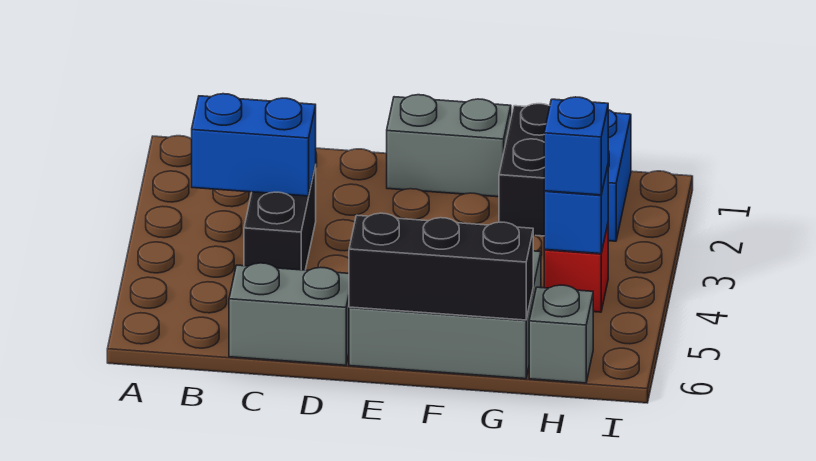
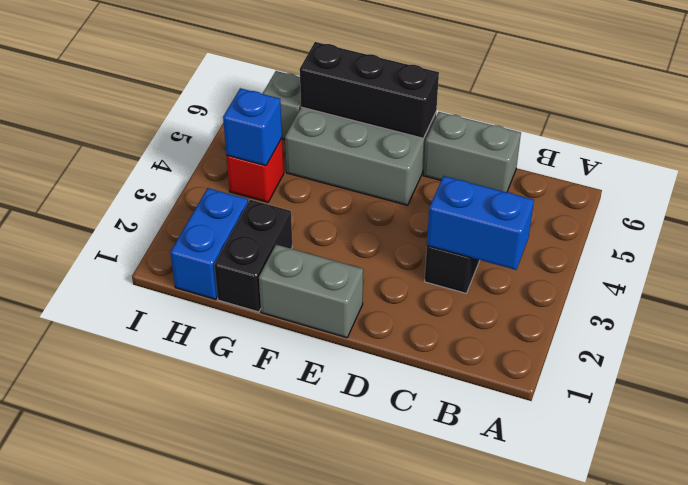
blue brick H4 level 3 -> none

